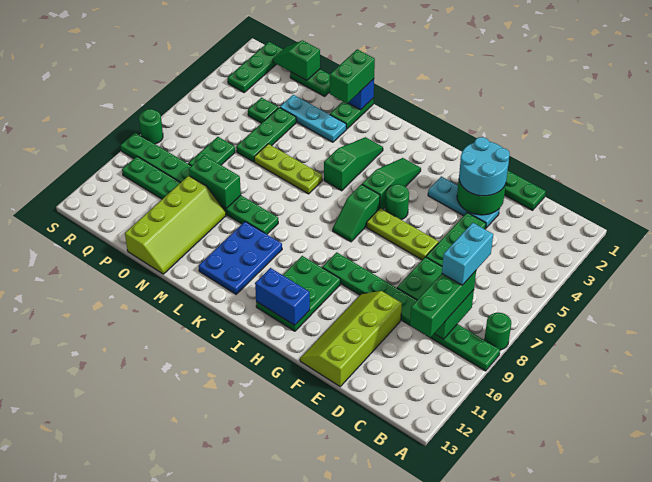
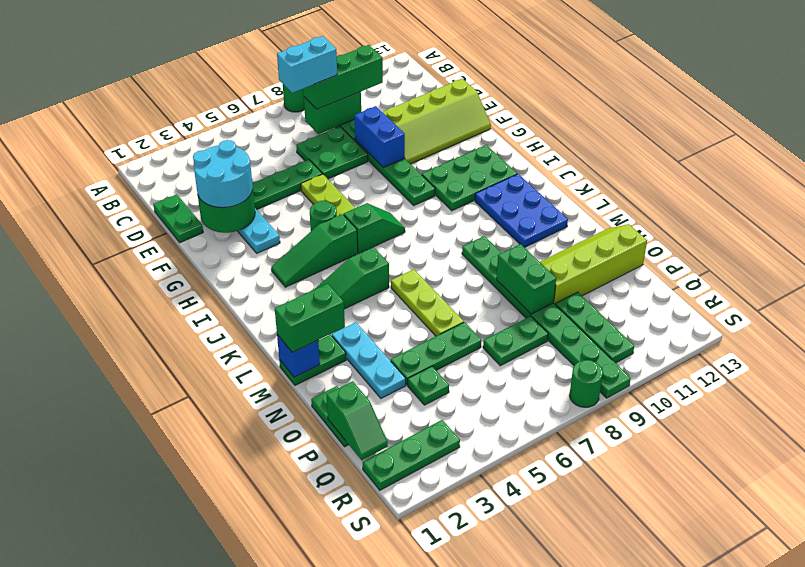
blue brick H12:I12 level 2 -> blue brick E9:F9 level 2
blue plate K10:L12 level 1 -> blue plate J11:L12 level 1

